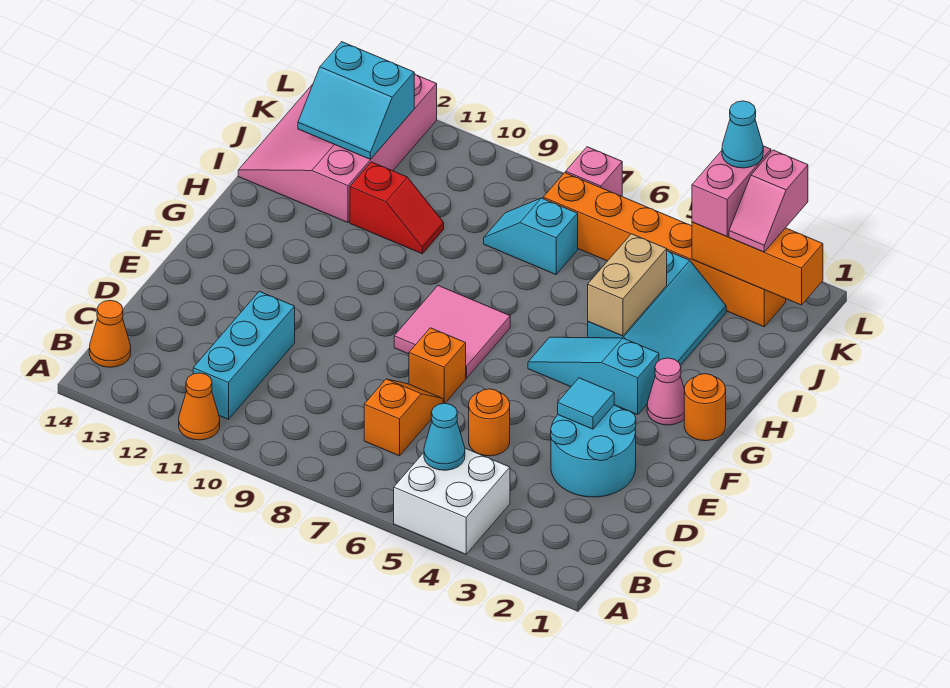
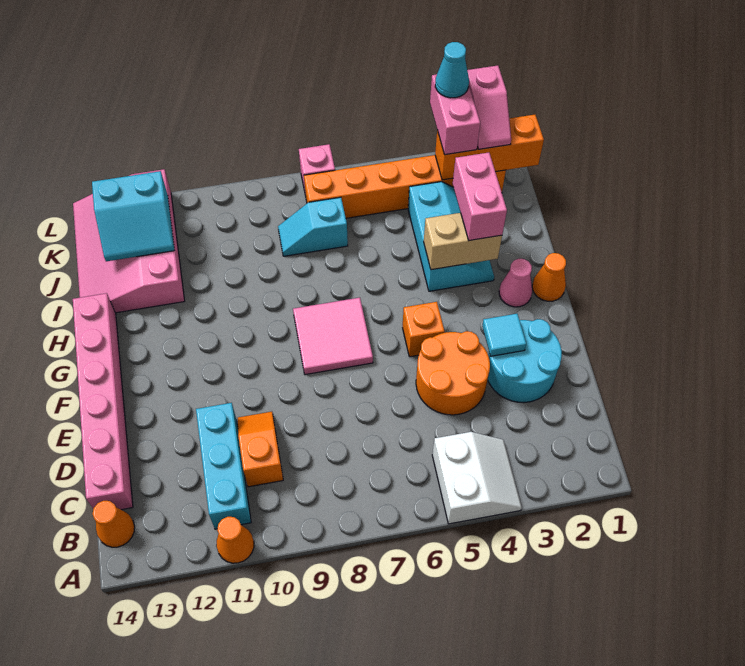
white brick A4:B5 level 1 -> white slope A4:B5 level 1 top 5
cyan cone B5 level 2 -> none
orange slope C7:D7 level 1 top C -> orange slope C10:D10 level 1 top C
none -> pink brick C14:H14 level 1
orange round brick D5 level 1 -> orange round brick D4:E5 level 1
orange brick E7 level 1 -> orange brick F5 level 1
orange round brick G1 level 1 -> orange cone G1 level 1
cyan slope G3:G5 level 1 top 3 -> none
none -> pink brick H3:I3 level 3
tan brick H4:I4 level 2 -> tan brick H3:H4 level 2
red slope I10:I11 level 1 top 11 -> none

